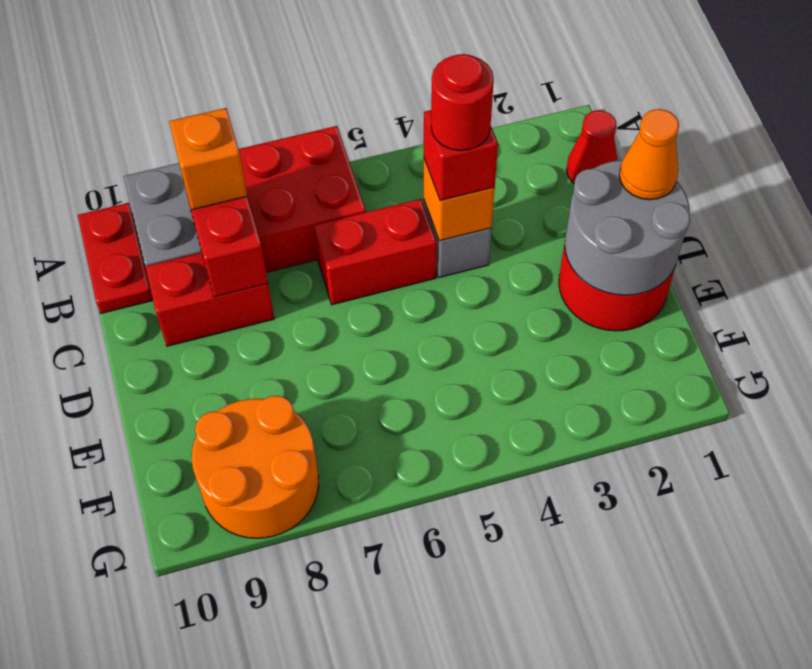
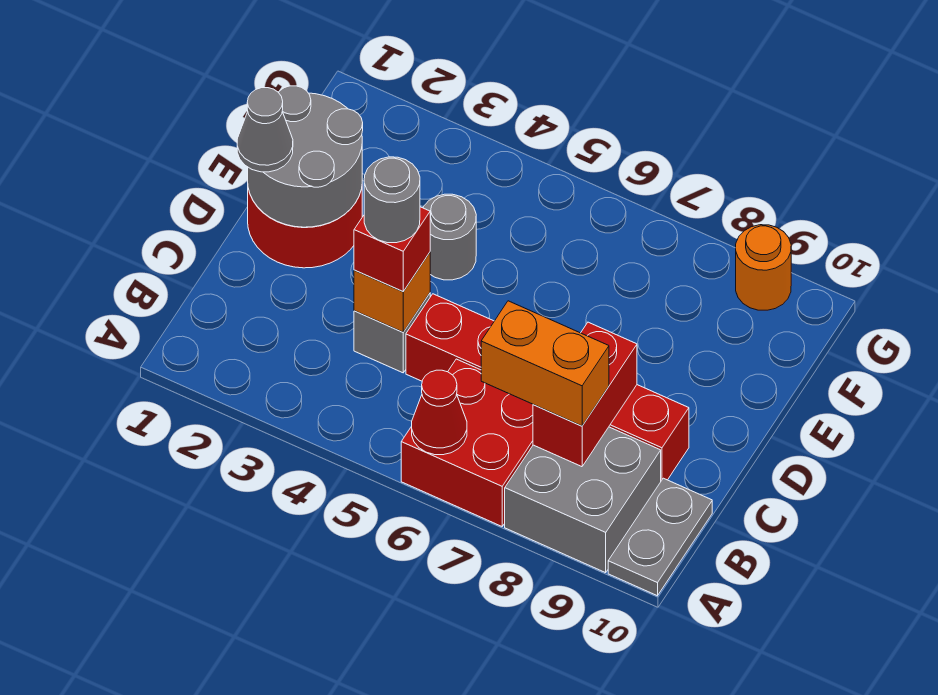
red plate A10:B10 level 1 -> grey plate A10:B10 level 1
red cone B1 level 1 -> red cone A6 level 2
orange brick B8 level 3 -> orange brick B7:B8 level 3
red round brick C4 level 4 -> grey round brick C4 level 4
orange cone D1 level 3 -> grey cone D1 level 3
none -> grey round brick E4 level 1
orange round brick F8:G9 level 1 -> orange round brick G9 level 1

